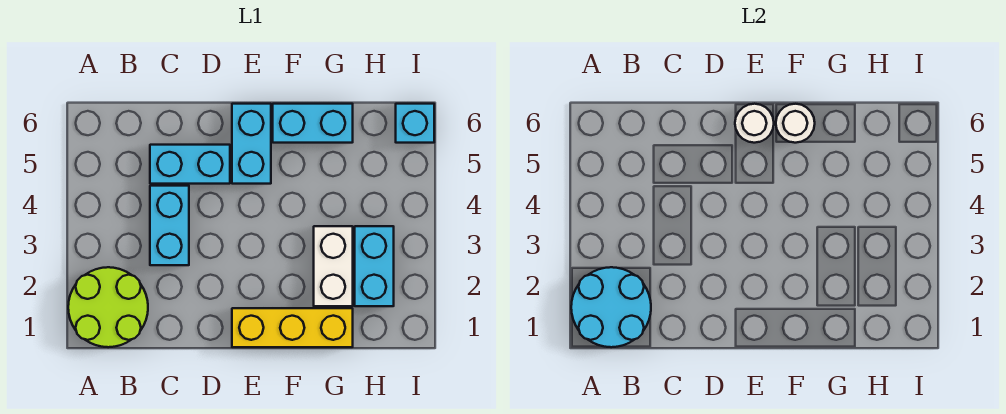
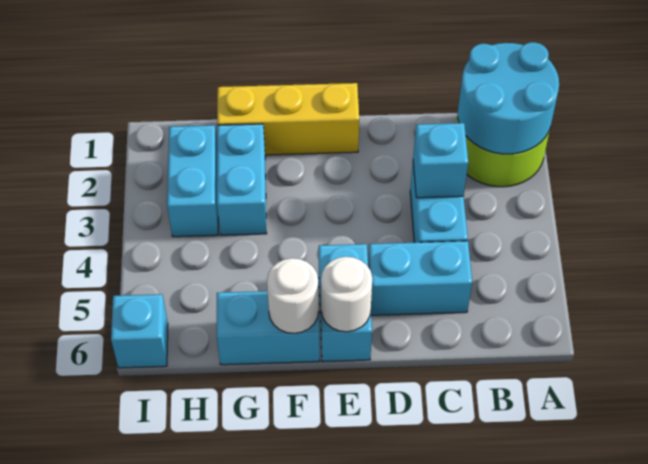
none -> cyan brick C3 level 2
white brick G2:G3 level 1 -> cyan brick G2:G3 level 1

